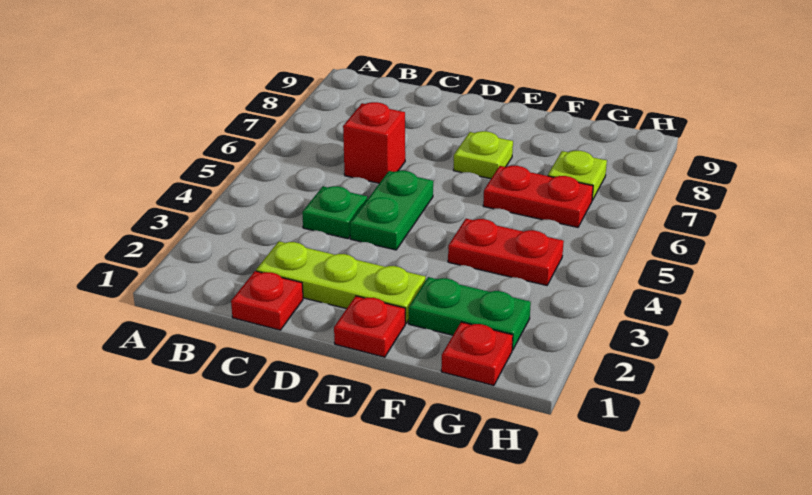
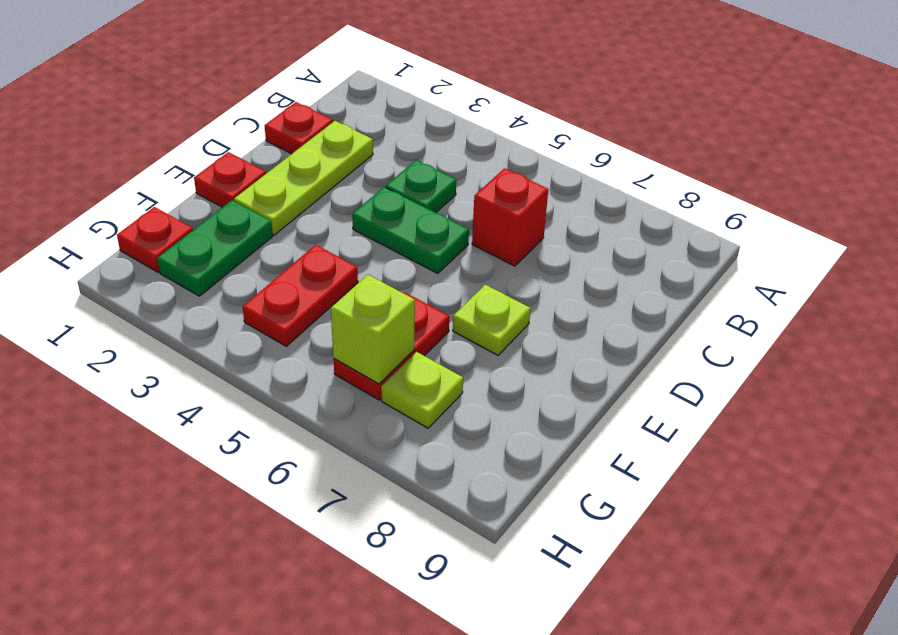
none -> lime brick G6 level 2

